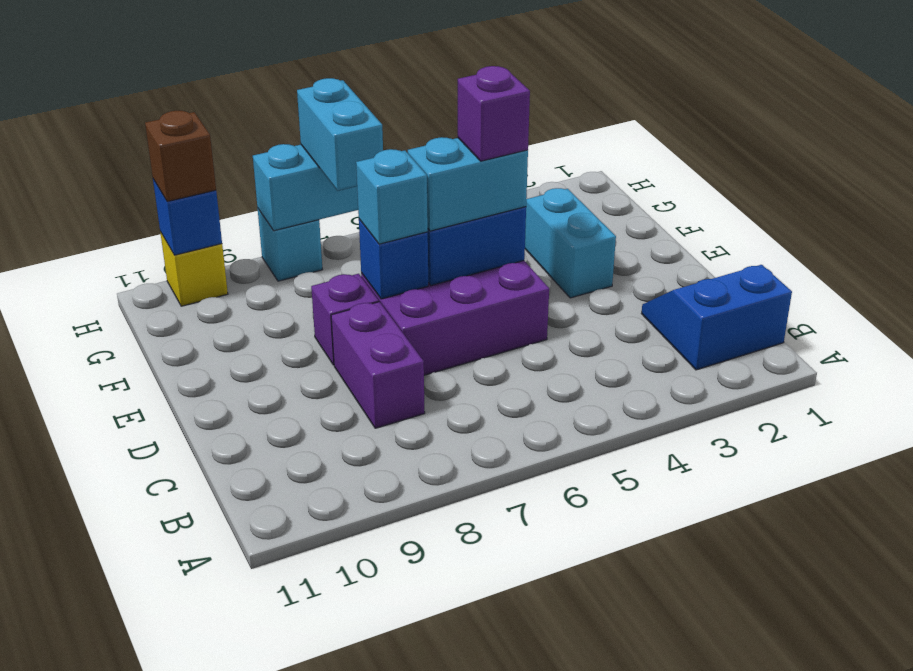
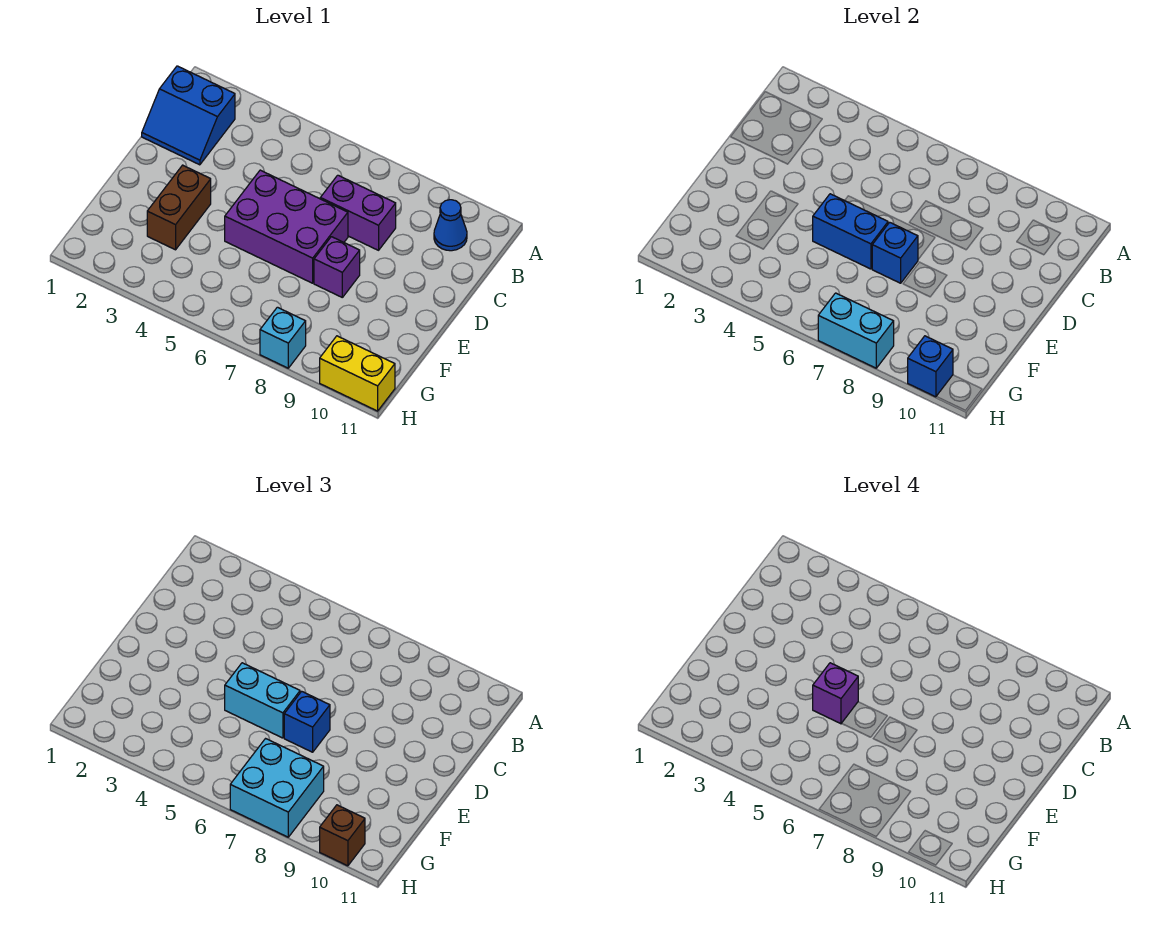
none -> blue cone B10 level 1
purple brick C8:D8 level 1 -> purple brick C7:C8 level 1
cyan brick E3:F3 level 1 -> brown brick E3:F3 level 1
cyan brick E7 level 3 -> blue brick E7 level 3
cyan brick G7:H7 level 3 -> cyan brick G7:H8 level 3
yellow brick H10 level 1 -> yellow brick H10:H11 level 1

